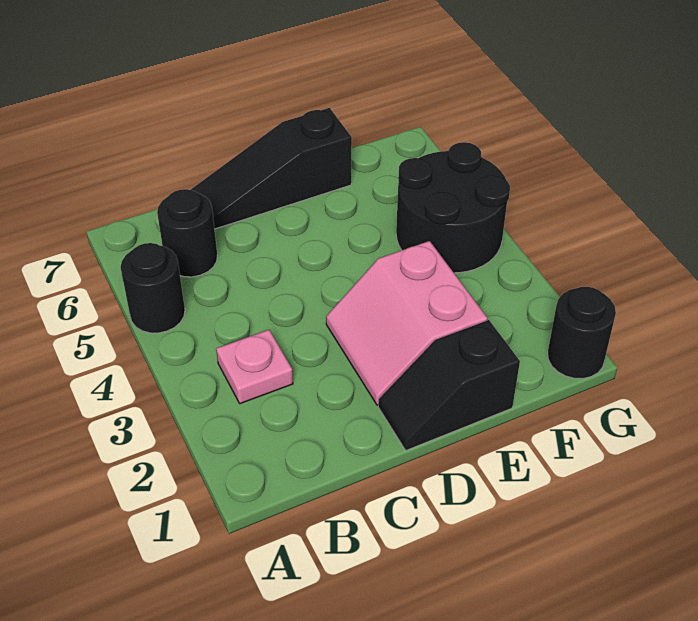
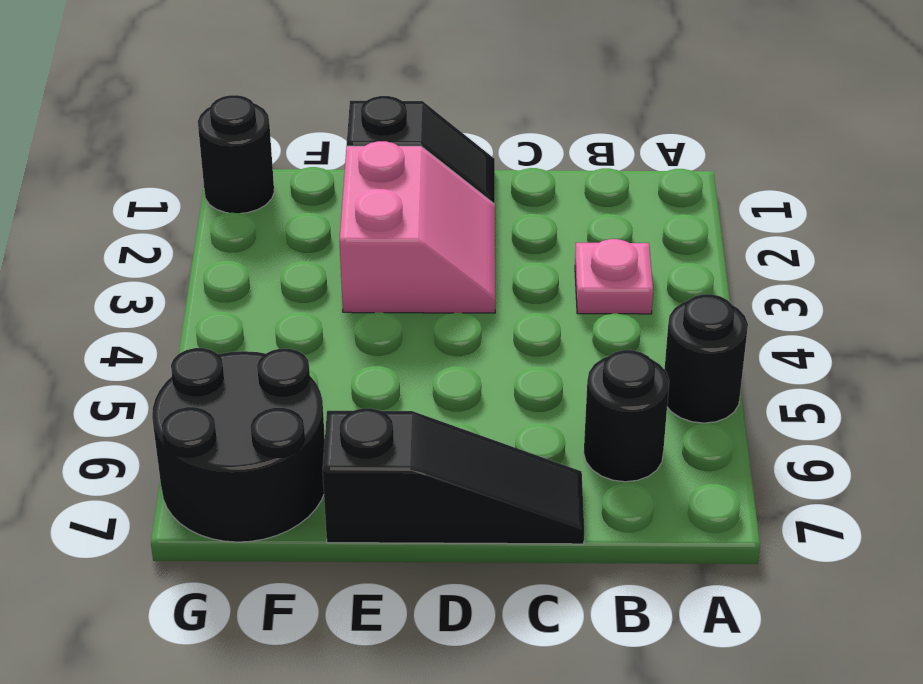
black round brick F4:G5 level 1 -> black round brick F6:G7 level 1

